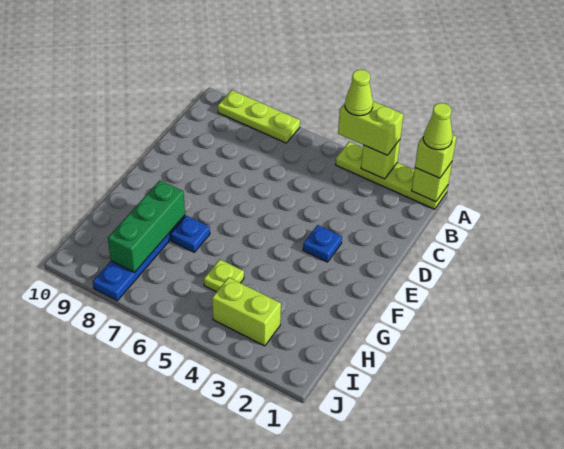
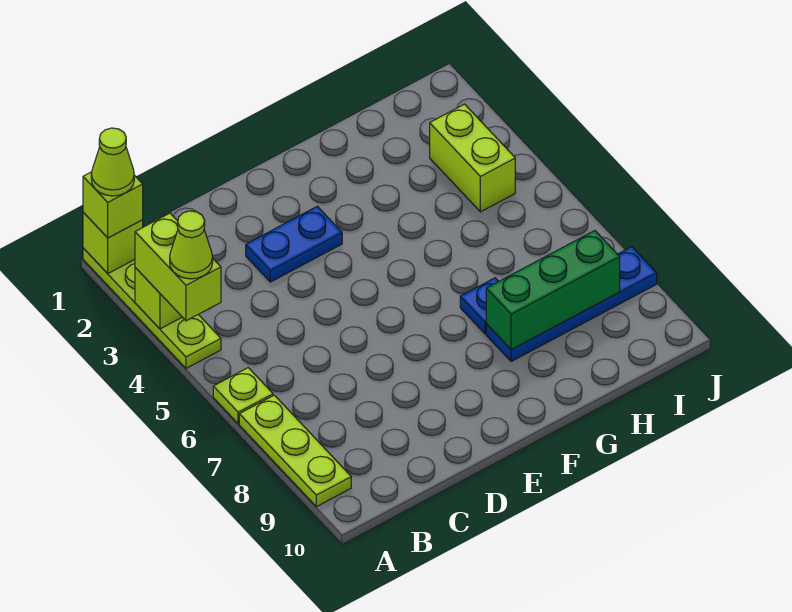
blue plate E3 level 1 -> blue plate D3:E3 level 1
lime plate H5 level 1 -> lime plate A6 level 1

